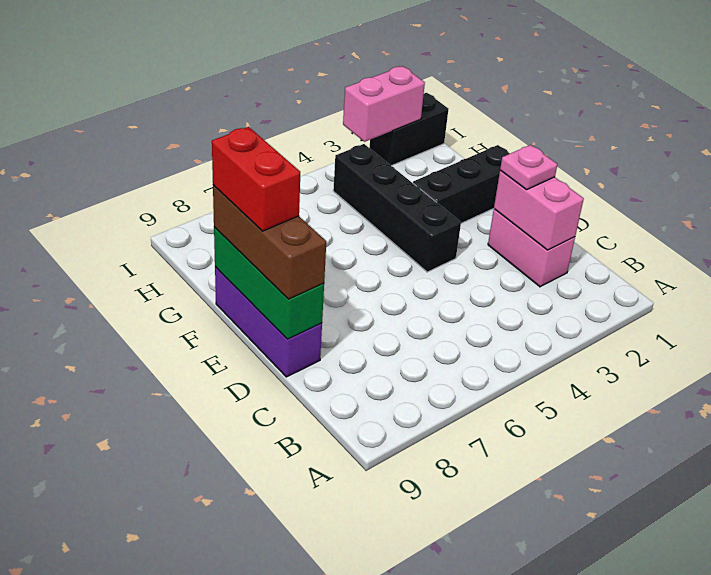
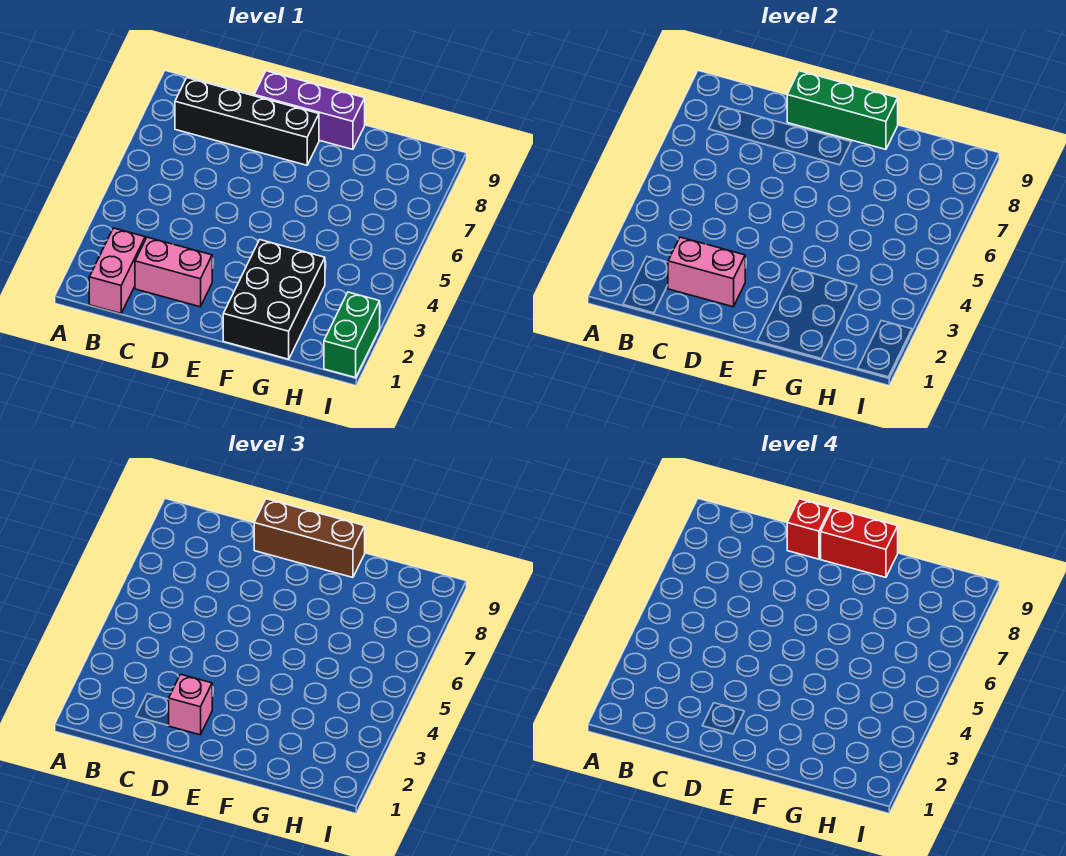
pink plate D2 level 3 -> pink brick D2 level 3
none -> red brick D9 level 4
black brick E4:H4 level 1 -> black brick B8:E8 level 1
black brick F1:F3 level 1 -> black brick F1:G3 level 1
black brick I1:I2 level 1 -> green brick I1:I2 level 1
pink brick I2:I3 level 2 -> pink brick B1:B2 level 1

